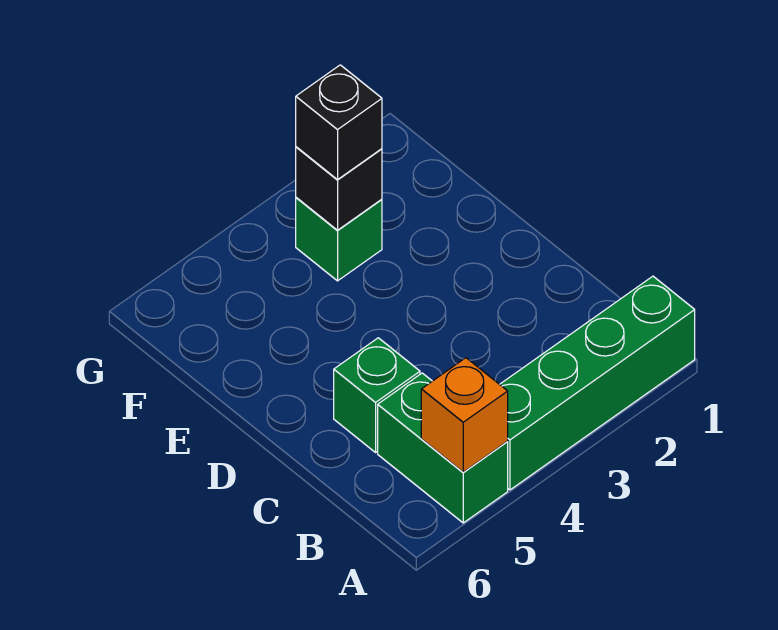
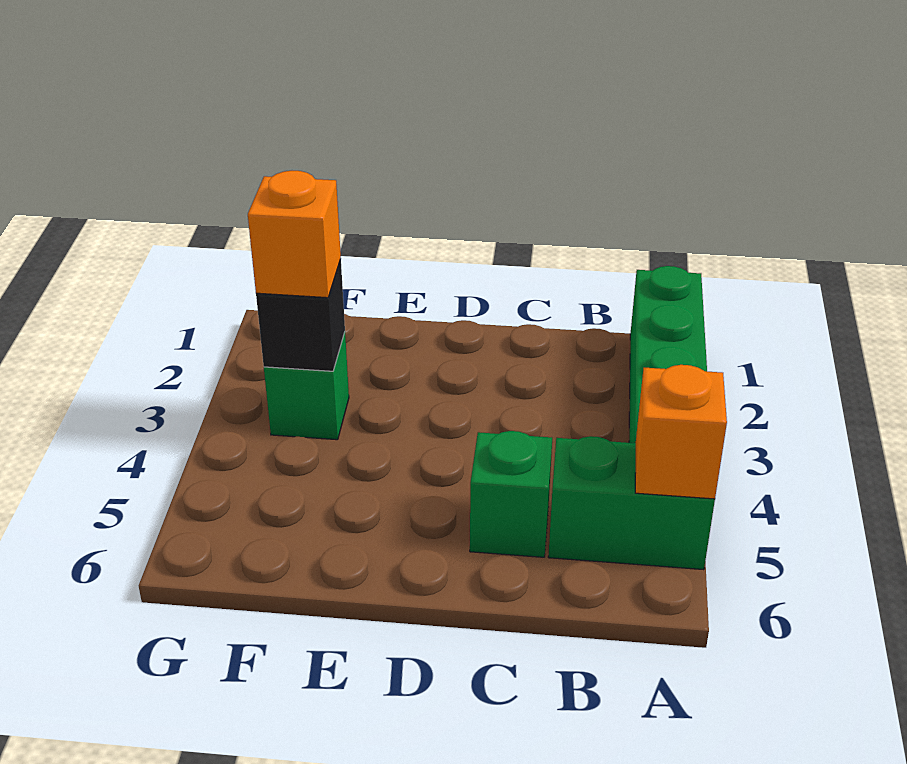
black brick F3 level 3 -> orange brick F3 level 3

